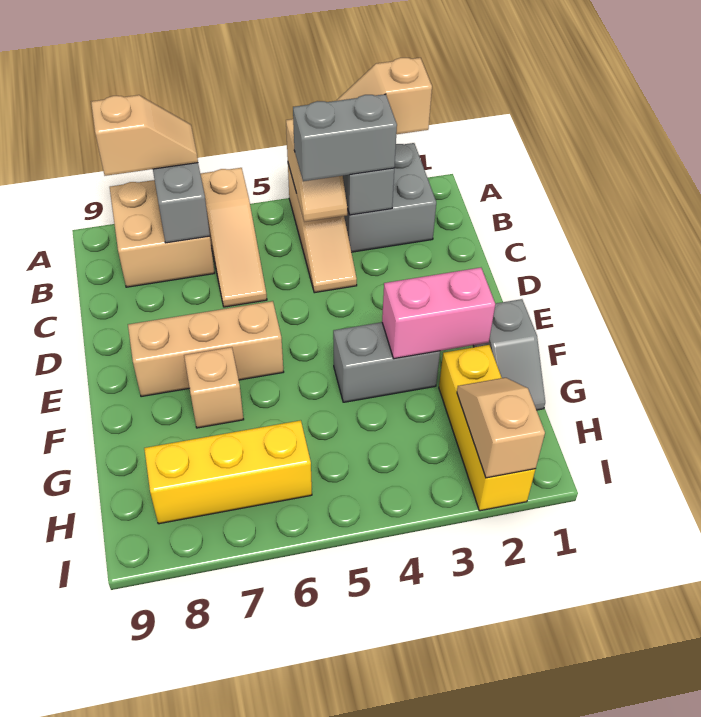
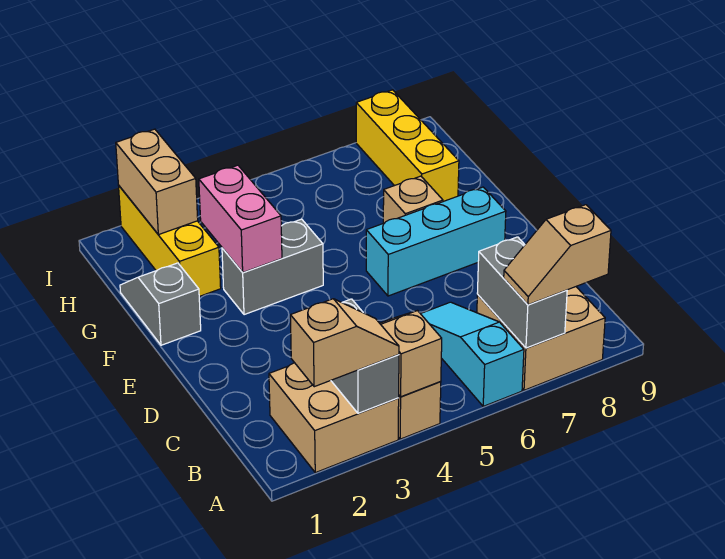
grey brick A2:B3 level 1 -> tan brick A2:B3 level 1
tan slope A6:C6 level 1 top A -> cyan slope A6:C6 level 1 top A
grey brick B3:B4 level 3 -> none
tan brick E6:E8 level 1 -> cyan brick E6:E8 level 1
pink brick F2:F3 level 2 -> pink brick F3:G3 level 2
tan slope H2:I2 level 2 top I -> tan brick H2:I2 level 2
yellow brick H6:H8 level 1 -> yellow brick G8:I8 level 1

